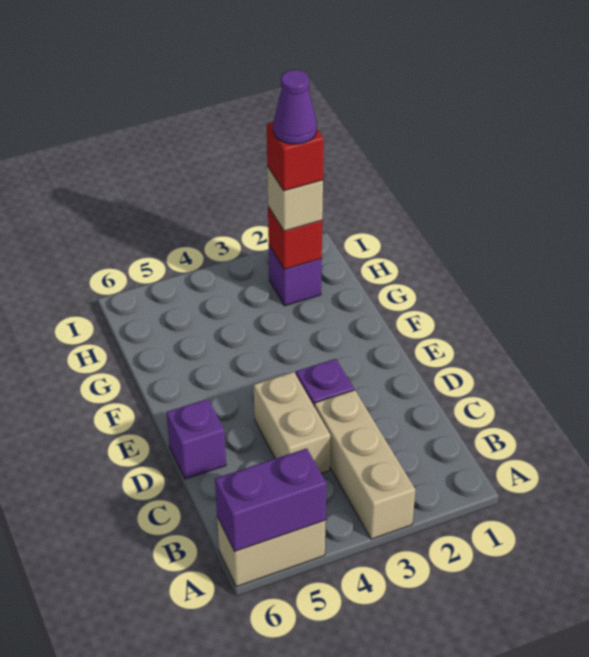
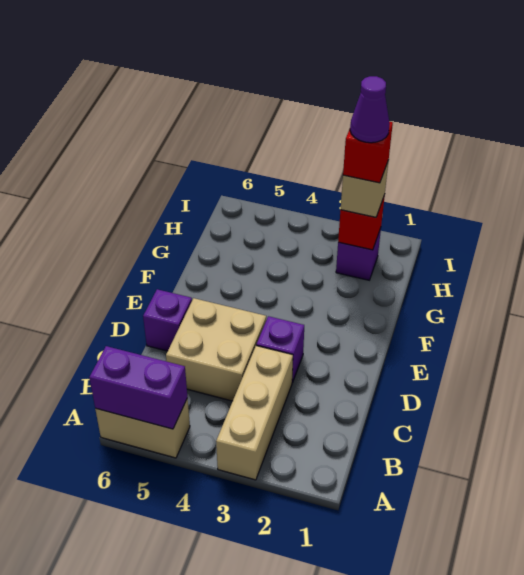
tan brick C4:D4 level 1 -> tan brick C4:D5 level 1

